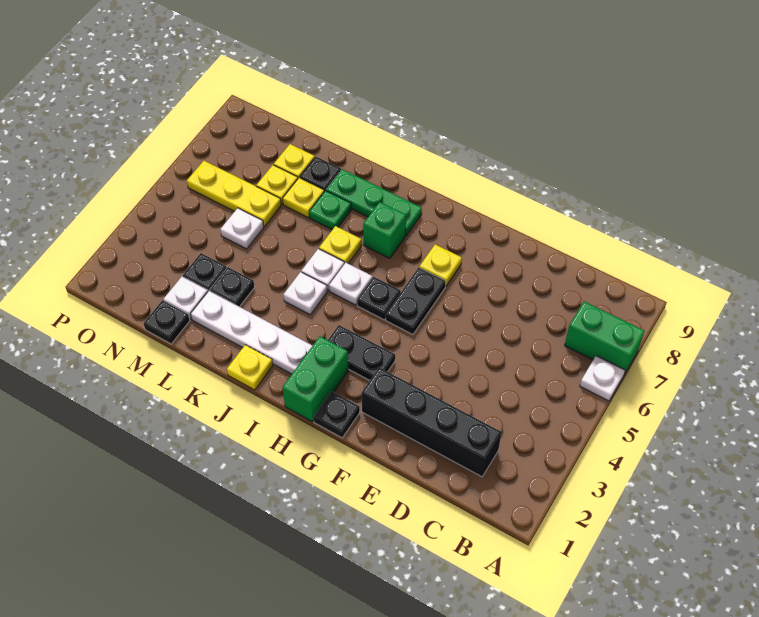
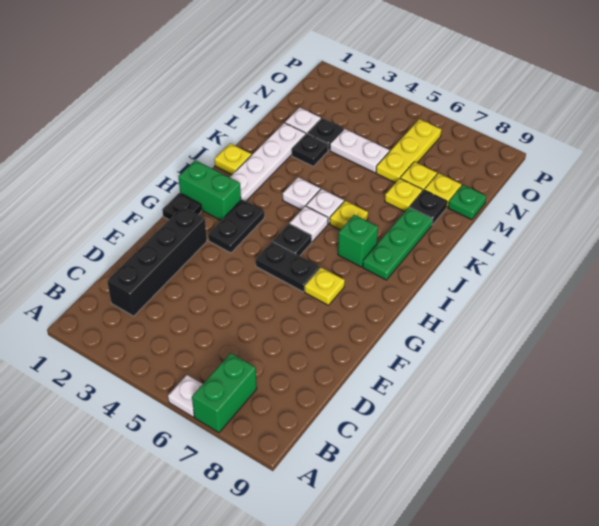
green plate K7 level 1 -> green plate M9 level 1
black plate M1 level 1 -> none
white plate M5 level 1 -> white plate M4:M5 level 1

